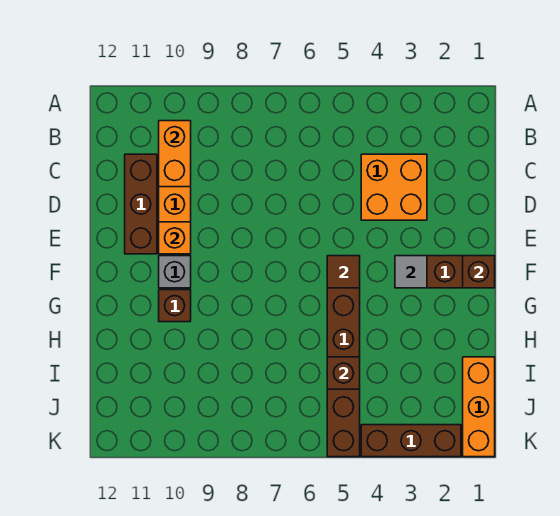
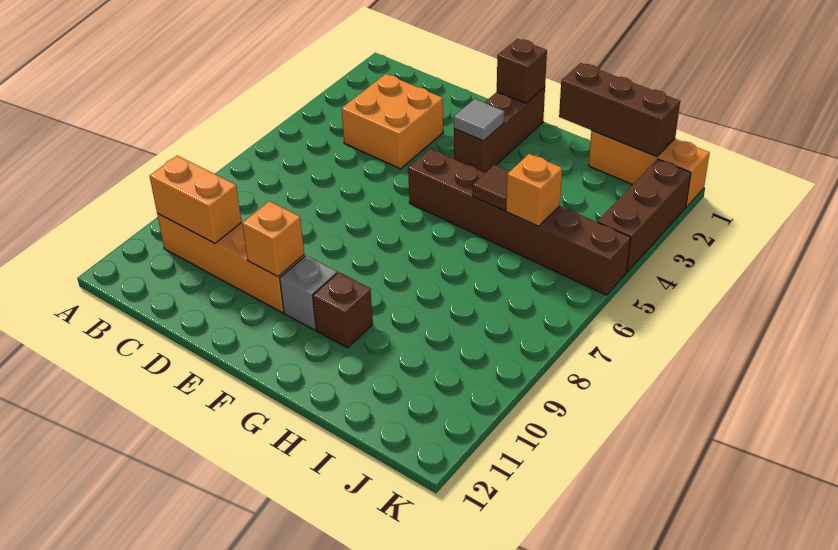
brown brick C11:E11 level 1 -> brown brick H1:J1 level 2
brown tile F5 level 2 -> brown tile H5 level 2
brown brick I5 level 2 -> orange brick I5 level 2

